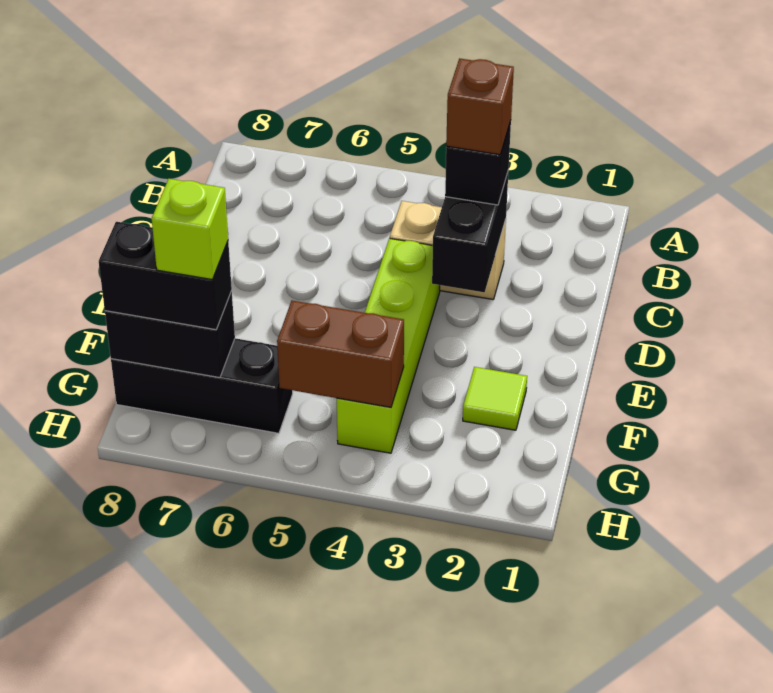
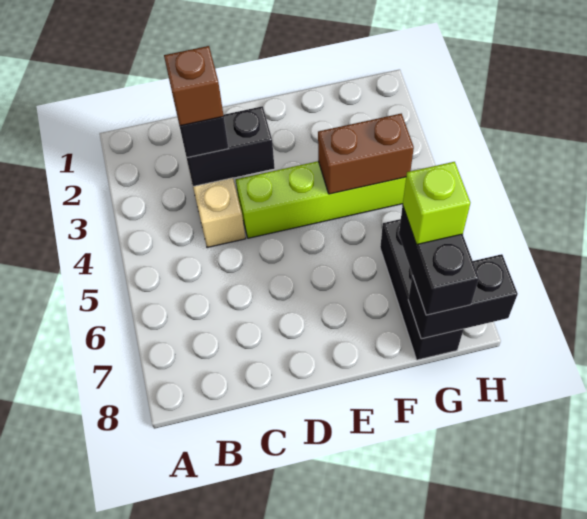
lime tile F2 level 1 -> none
brown brick G4:G5 level 2 -> brown brick F4:G4 level 2
black brick G7:G8 level 2 -> black brick G8:H8 level 2

